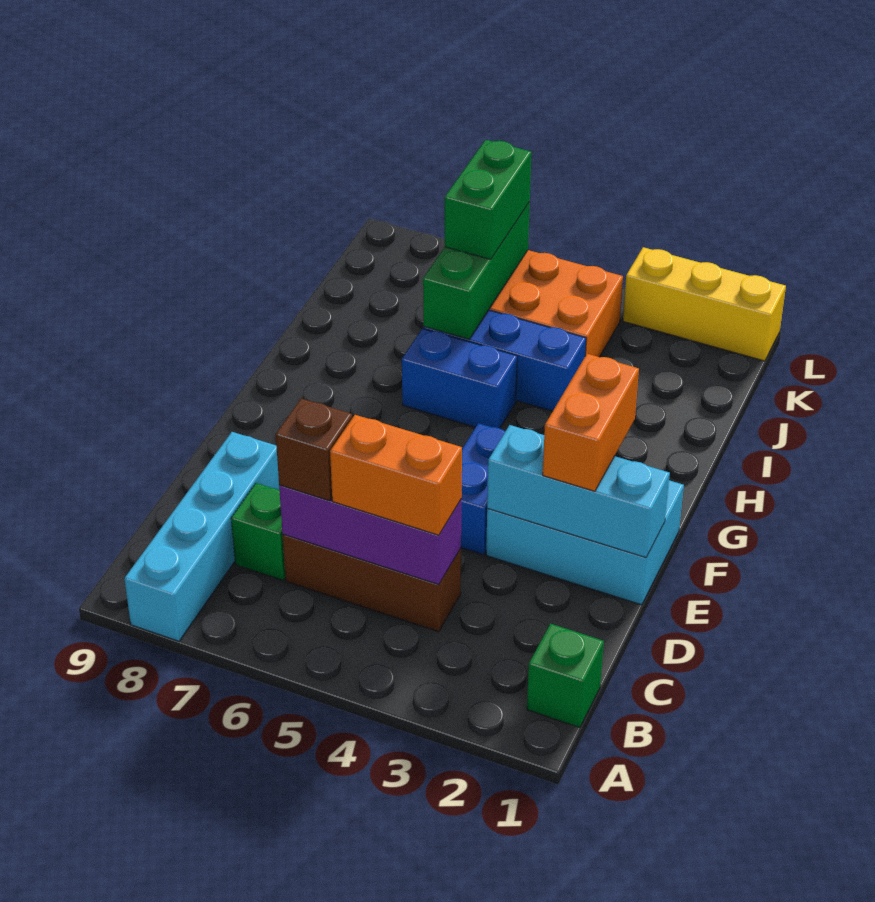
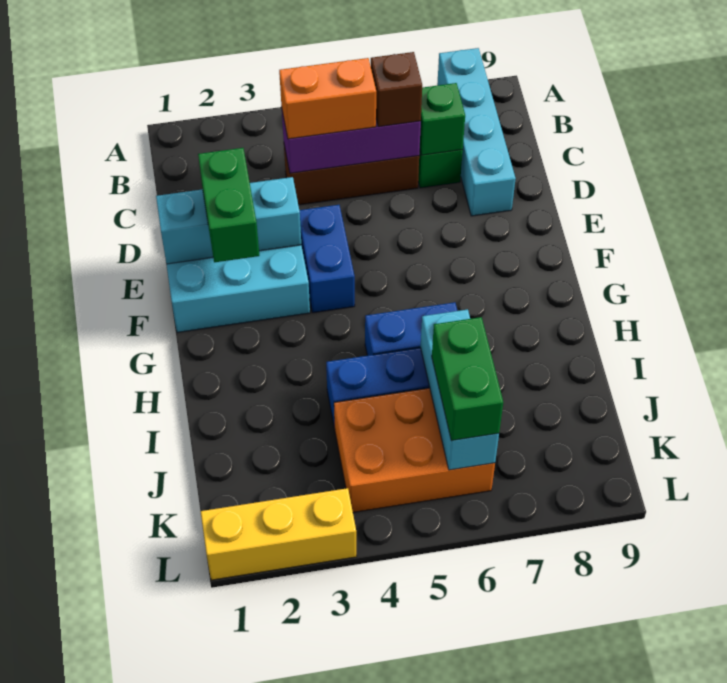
green brick B1 level 1 -> green brick C7 level 2
orange brick E2:F2 level 3 -> green brick E2:F2 level 3
green brick I6:K6 level 2 -> cyan brick I6:K6 level 2

